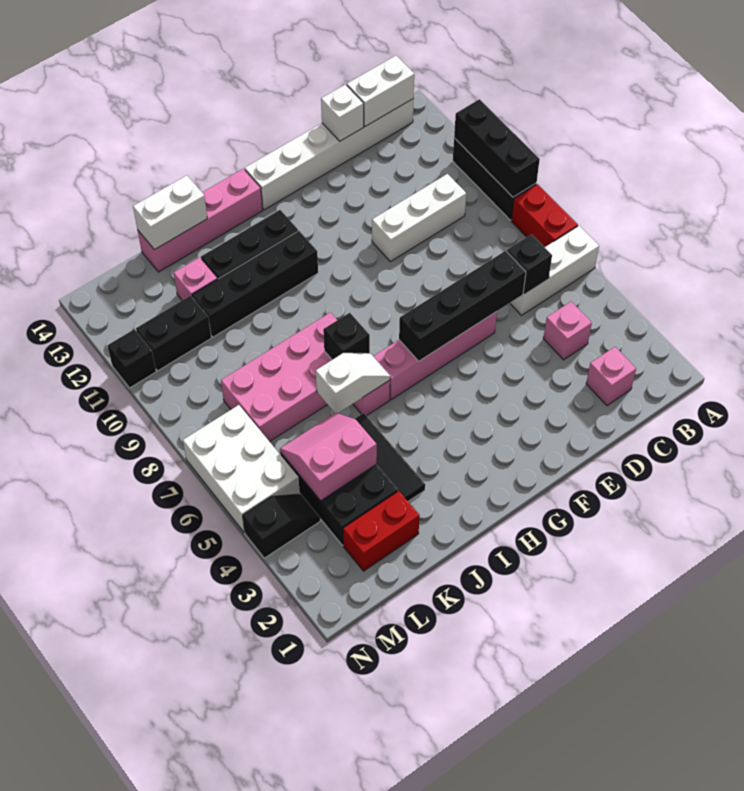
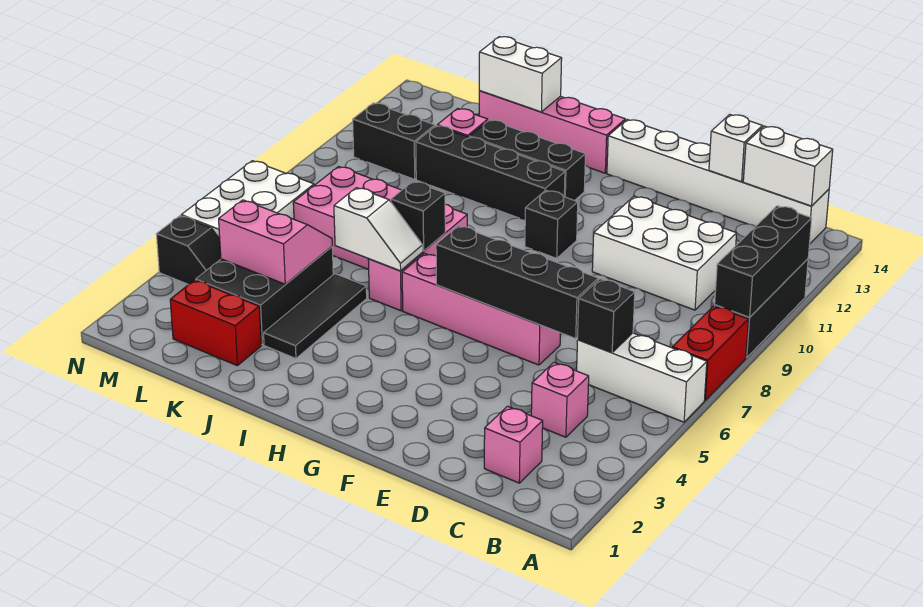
white brick C10:E10 level 1 -> white brick C10:E11 level 1
black brick N11 level 1 -> black brick G10 level 1

